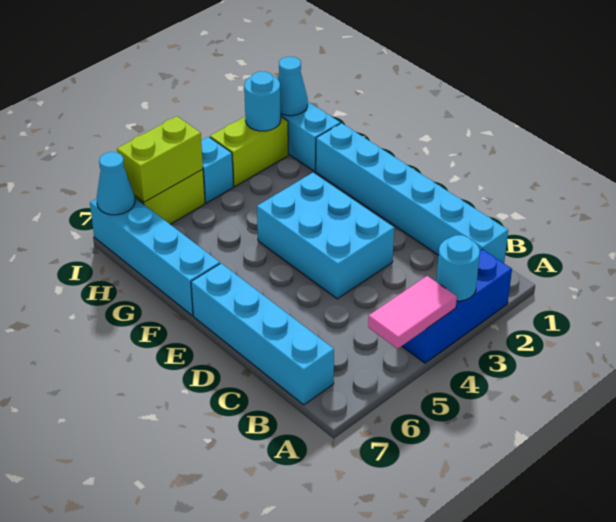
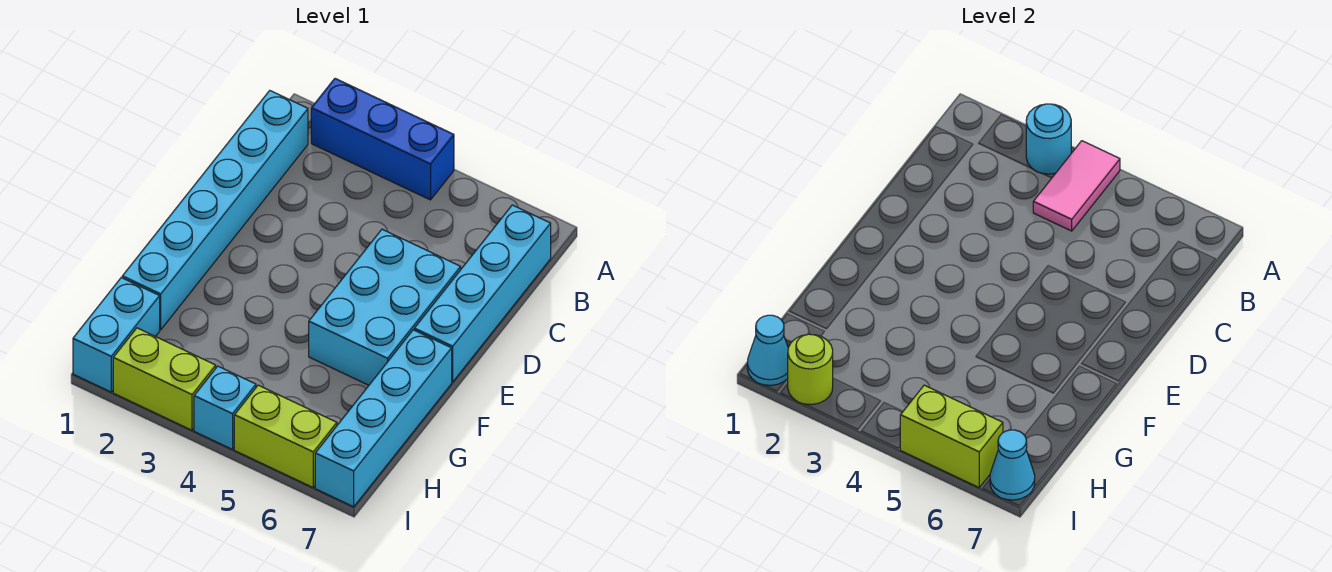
pink tile A4:A5 level 2 -> pink tile A4:B4 level 2
cyan brick D3:F4 level 1 -> cyan brick D5:F6 level 1
cyan round brick I2 level 2 -> lime round brick I2 level 2

